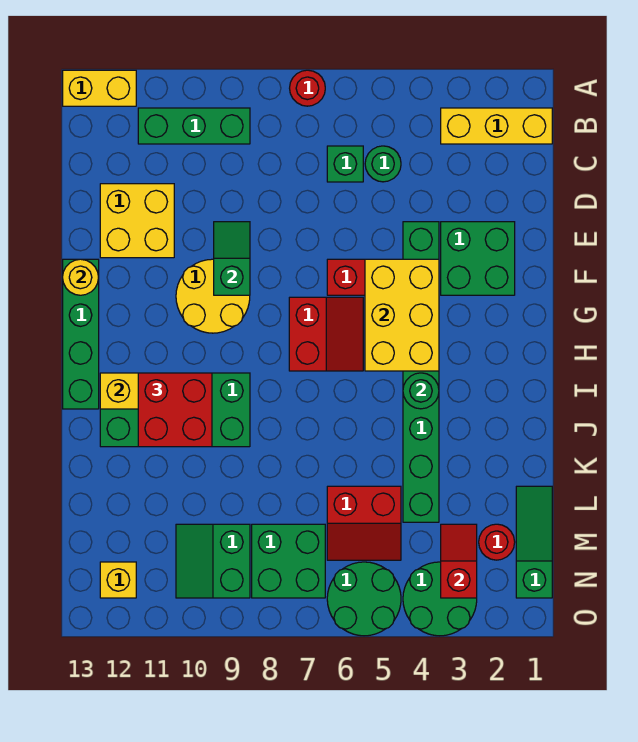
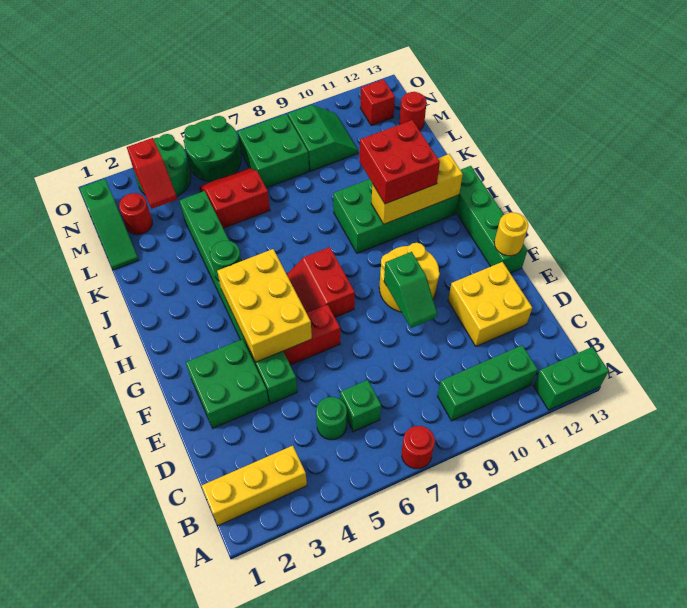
yellow brick A12:A13 level 1 -> green brick A12:A13 level 1
none -> red round brick M13 level 1
yellow brick N12 level 1 -> red brick N12 level 1

